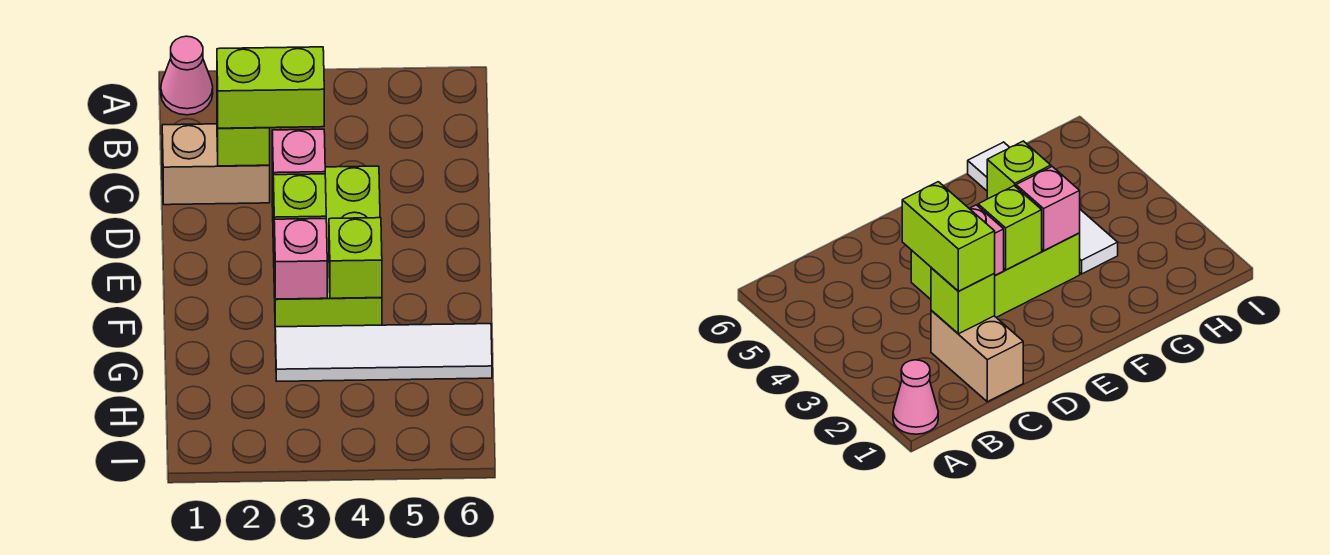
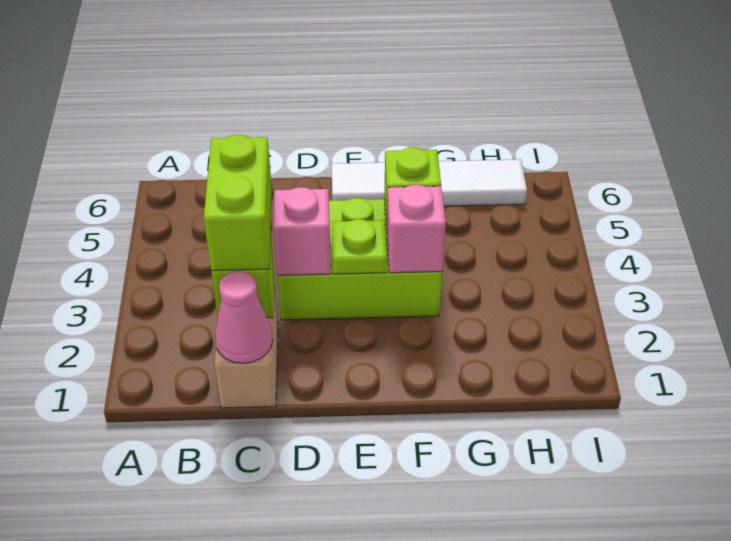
pink cone A1 level 1 -> pink cone C1 level 2
lime brick E3 level 2 -> lime plate E3 level 2
white tile G3:G6 level 1 -> white tile E6:H6 level 1

